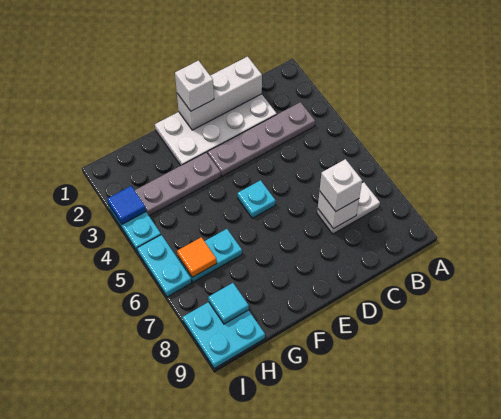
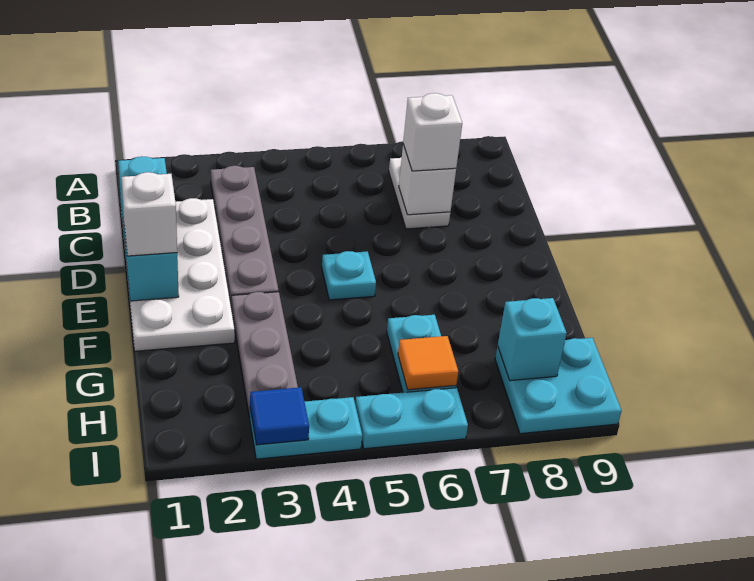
white brick C1:E1 level 2 -> cyan brick C1:E1 level 2
cyan tile H8 level 2 -> cyan brick H8 level 2

